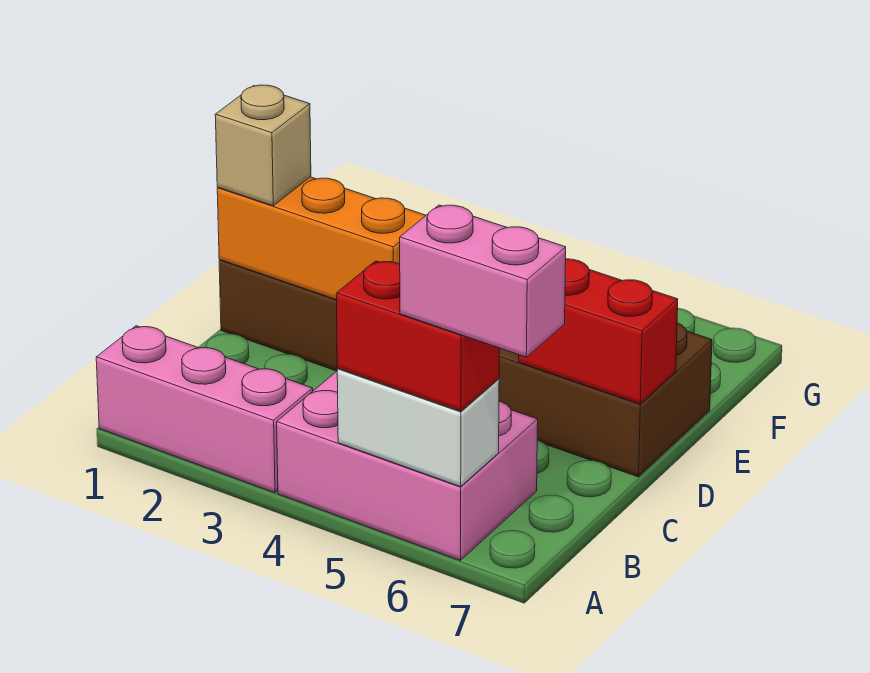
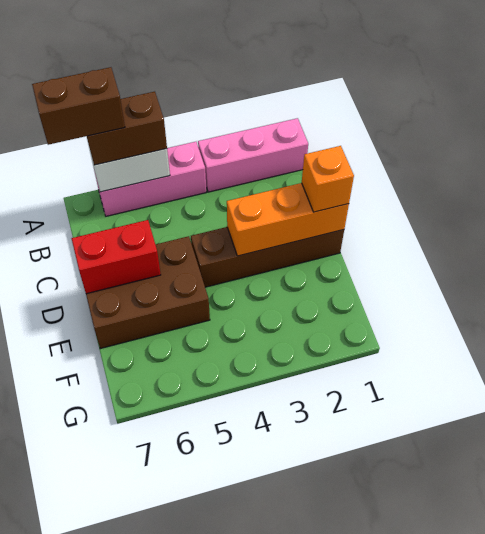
pink brick A4:B6 level 1 -> pink brick A4:A6 level 1
red brick A5:A6 level 3 -> brown brick A5:A6 level 3
pink brick A6:A7 level 4 -> brown brick A6:A7 level 4
tan brick D1 level 3 -> orange brick D1 level 3

